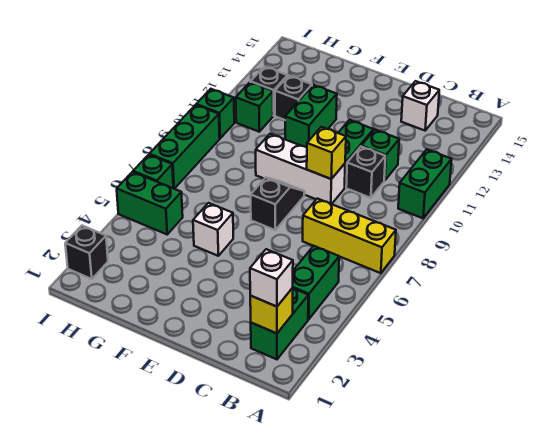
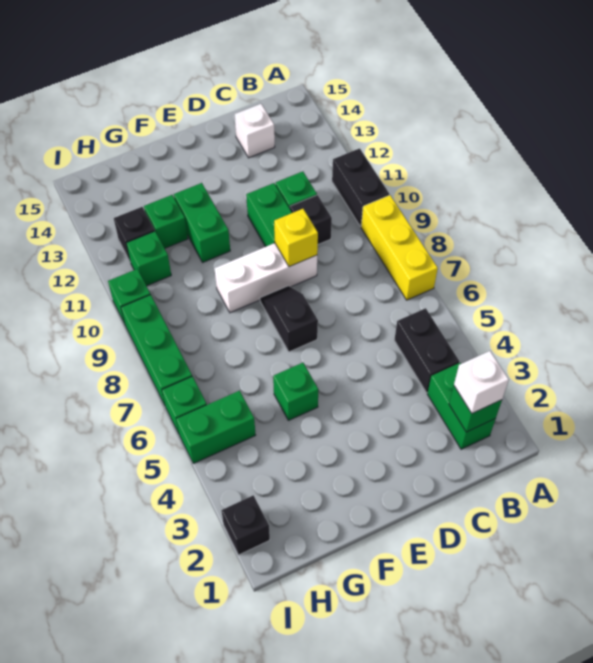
yellow brick A7:C7 level 1 -> yellow brick A7:A9 level 1
green brick A10:A11 level 1 -> black brick A10:A11 level 1
yellow brick B2 level 2 -> green brick B2 level 2
green brick B4:B5 level 1 -> black brick B4:B5 level 1
white brick F5 level 1 -> green brick F5 level 1
black brick G12 level 1 -> green brick G12 level 1

